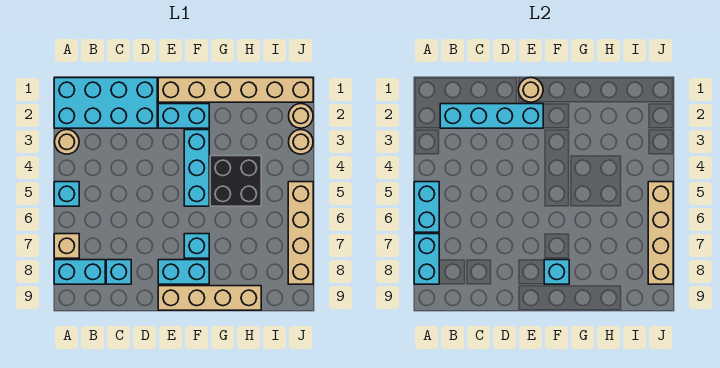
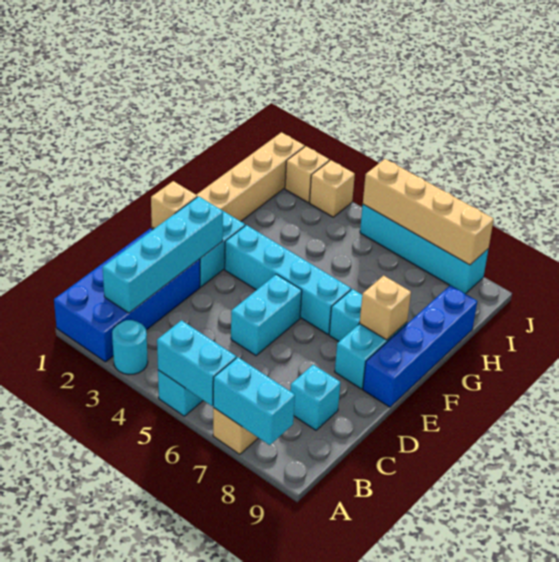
cyan brick A1:D2 level 1 -> blue brick A1:D2 level 1
tan round brick A3 level 1 -> cyan round brick A3 level 1
cyan brick A8:B8 level 1 -> cyan brick D5:E5 level 1
tan round brick E1 level 2 -> tan brick E1 level 2
tan brick E9:H9 level 1 -> blue brick E9:H9 level 1
cyan brick F3:F5 level 1 -> cyan brick F3:F6 level 1
cyan brick F8 level 2 -> tan brick F8 level 2
black brick G4:H5 level 1 -> none
tan round brick J2 level 1 -> tan brick J2 level 1
tan round brick J3 level 1 -> tan brick J3 level 1
tan brick J5:J8 level 1 -> cyan brick J5:J8 level 1

